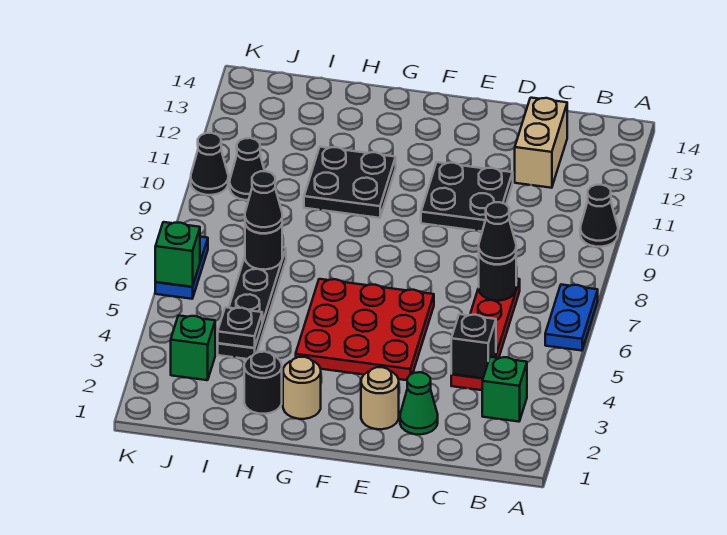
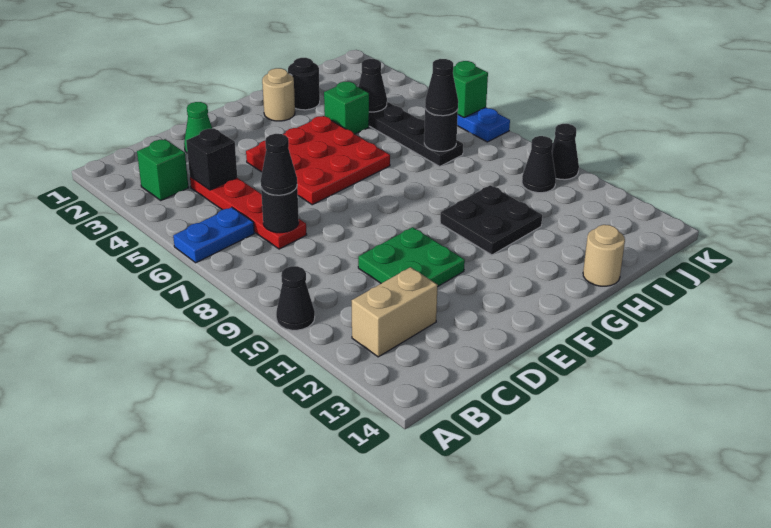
blue plate A6:A7 level 1 -> blue plate A6:B6 level 1
tan brick C12:C13 level 1 -> tan brick B12:C12 level 1
black plate D10:E11 level 1 -> green plate D10:E11 level 1
tan round brick E2 level 1 -> tan round brick H14 level 1
black plate I4 level 2 -> black cone I4 level 2
green brick J3 level 1 -> green brick H4 level 1

